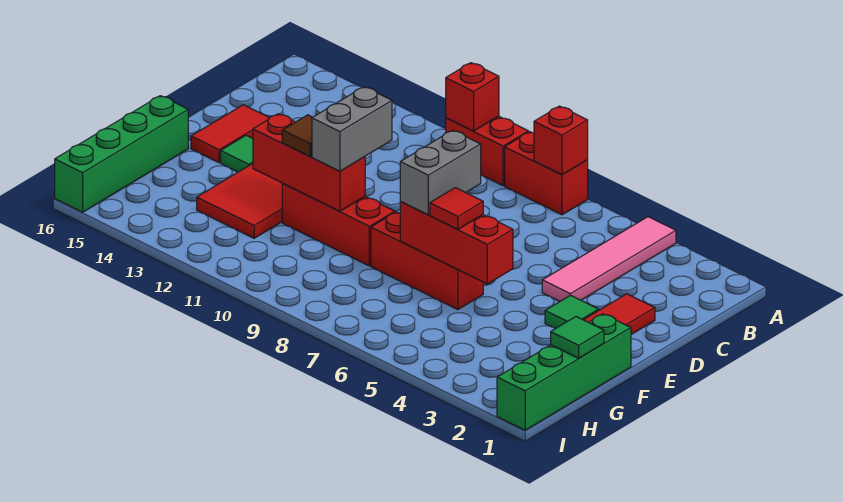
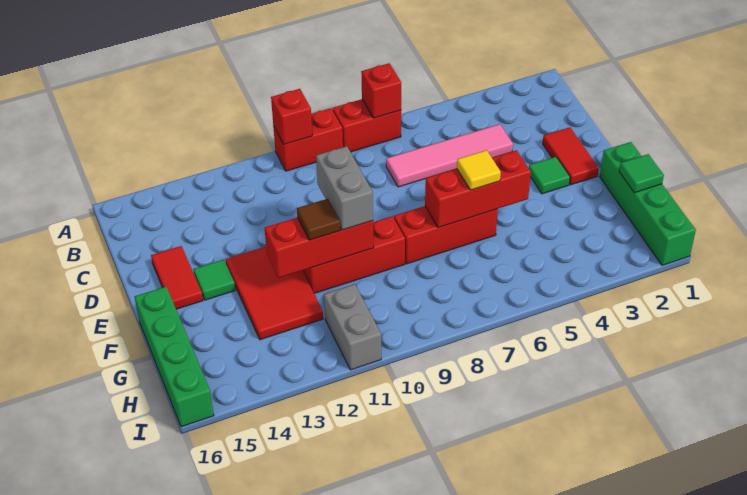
pink tile A4:D4 level 1 -> pink tile C4:C7 level 1
grey brick E7:F7 level 3 -> grey brick H11:I11 level 1
red tile F6 level 3 -> yellow tile F6 level 3

